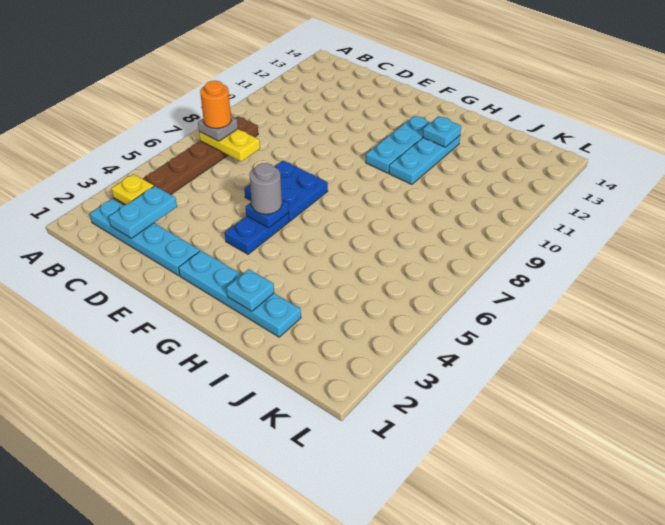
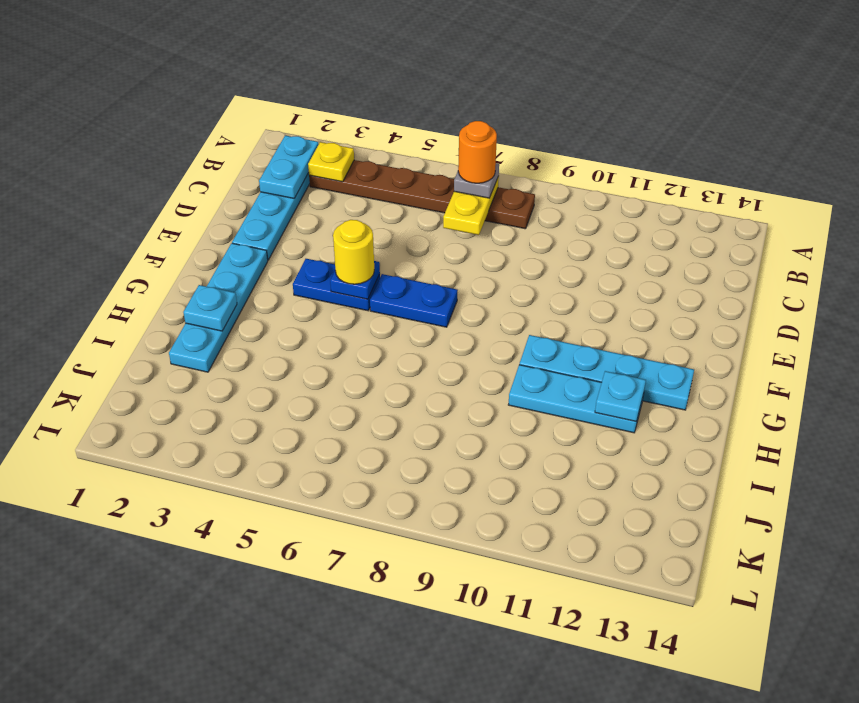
cyan plate C2:C3 level 2 -> cyan plate B2:C2 level 2
blue plate E6:F7 level 1 -> blue plate F6:F7 level 1
grey round brick F5 level 3 -> yellow round brick F5 level 3
cyan plate G10:G12 level 1 -> cyan plate G10:G13 level 1

